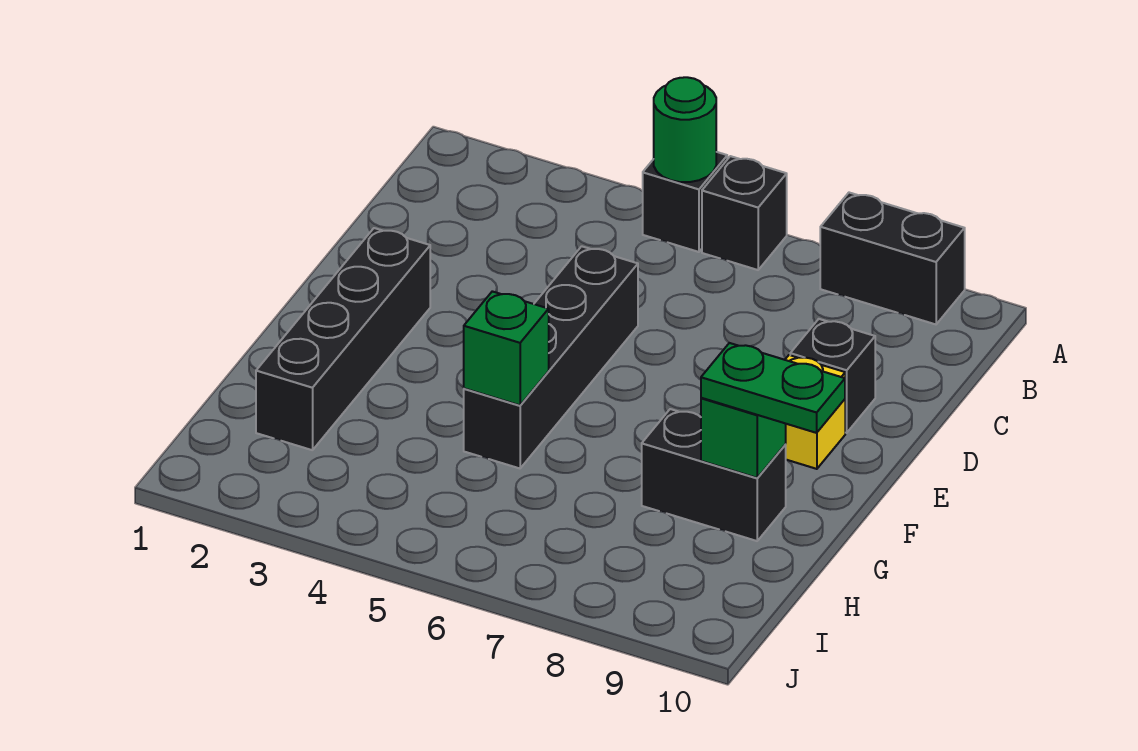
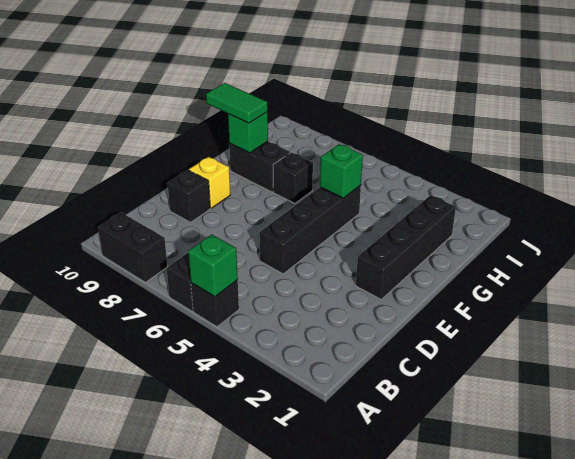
green round brick A5 level 2 -> green brick A5 level 2
none -> black brick G7 level 1
green plate G9:G10 level 3 -> green tile G9:G10 level 3

